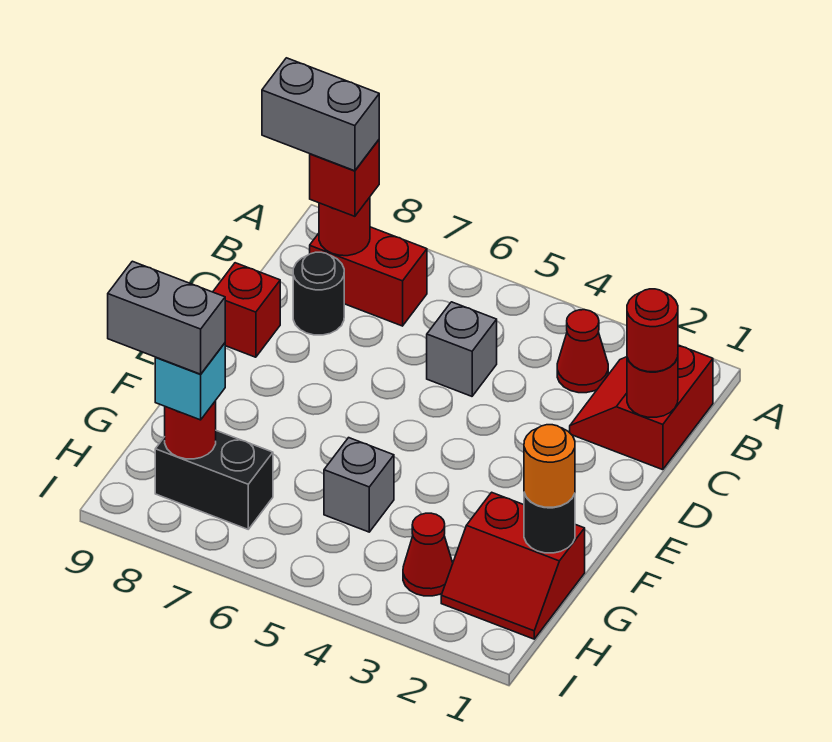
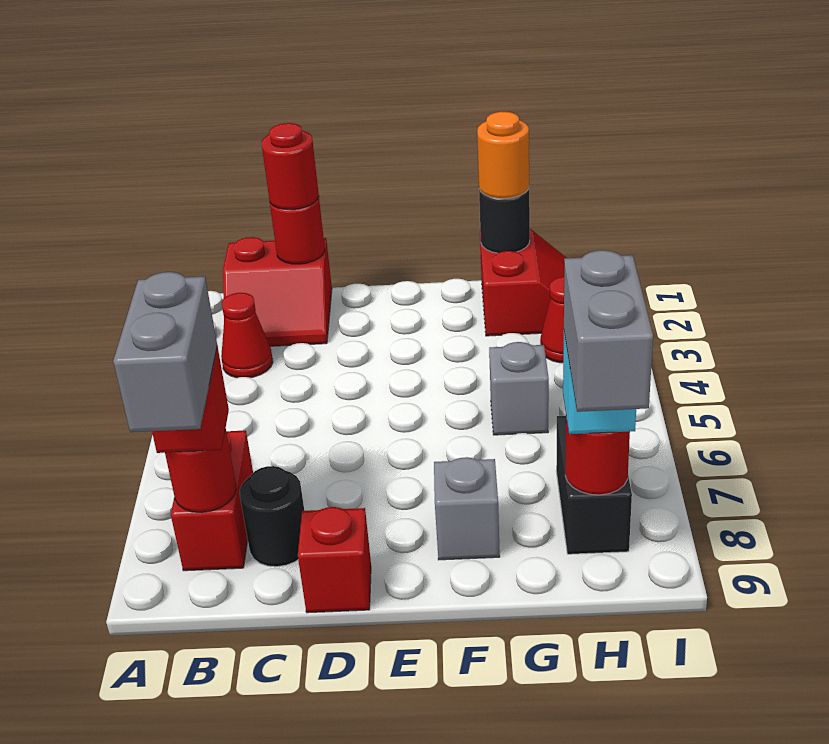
grey brick C5 level 1 -> grey brick F8 level 1

